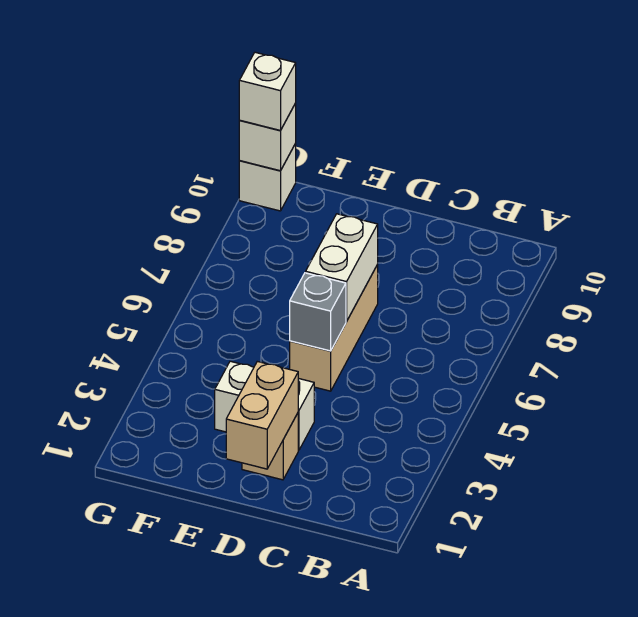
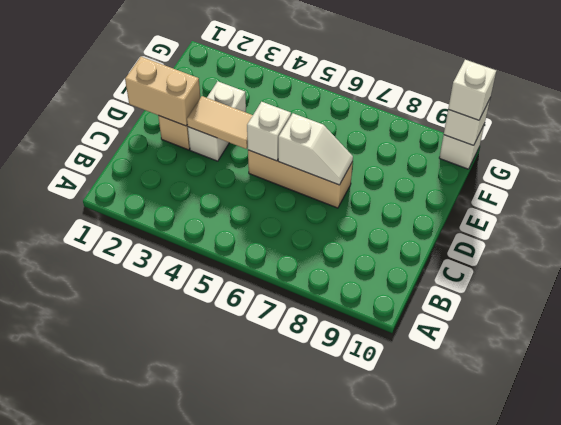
none -> tan tile D3:D4 level 2
grey brick D5 level 2 -> white brick D5 level 2
white brick D6:D7 level 2 -> white slope D6:D7 level 2 top 6

